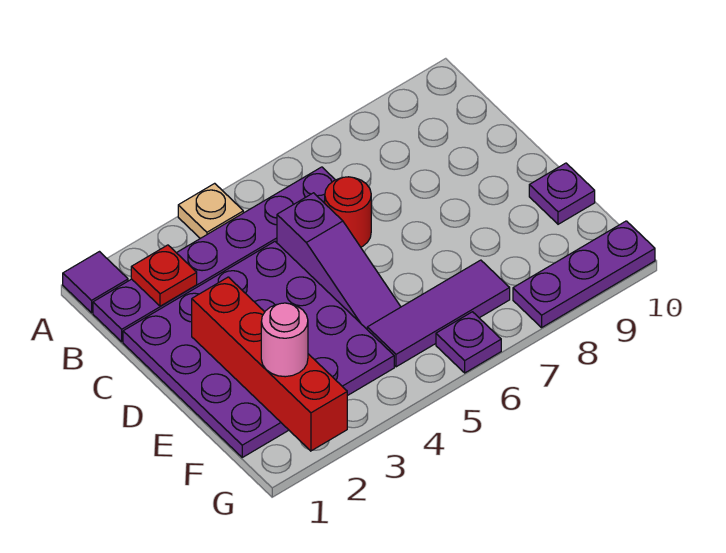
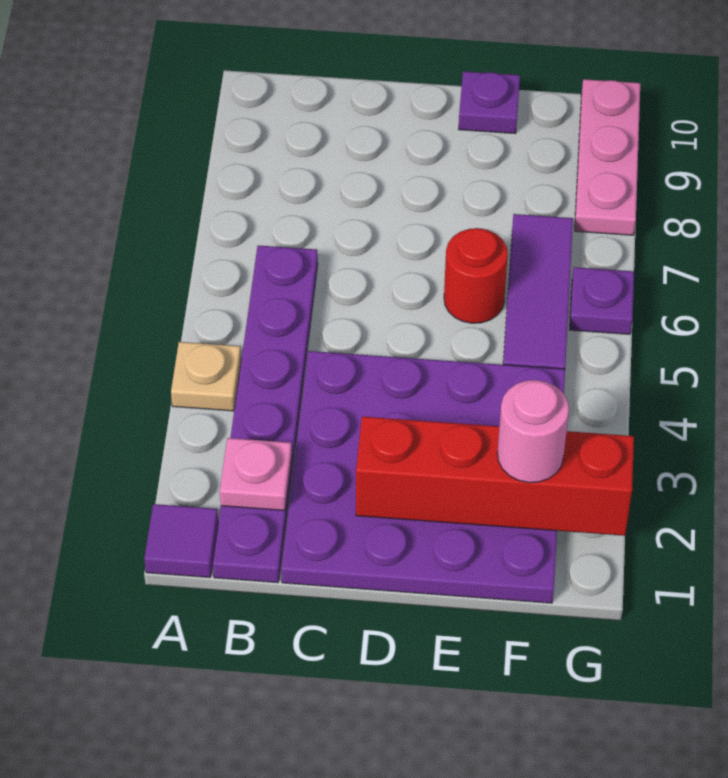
red plate B2 level 2 -> pink plate B2 level 2
purple slope C5:E5 level 1 top C -> none
red round brick C6 level 1 -> red round brick E6 level 1
purple plate G8:G10 level 1 -> pink plate G8:G10 level 1

